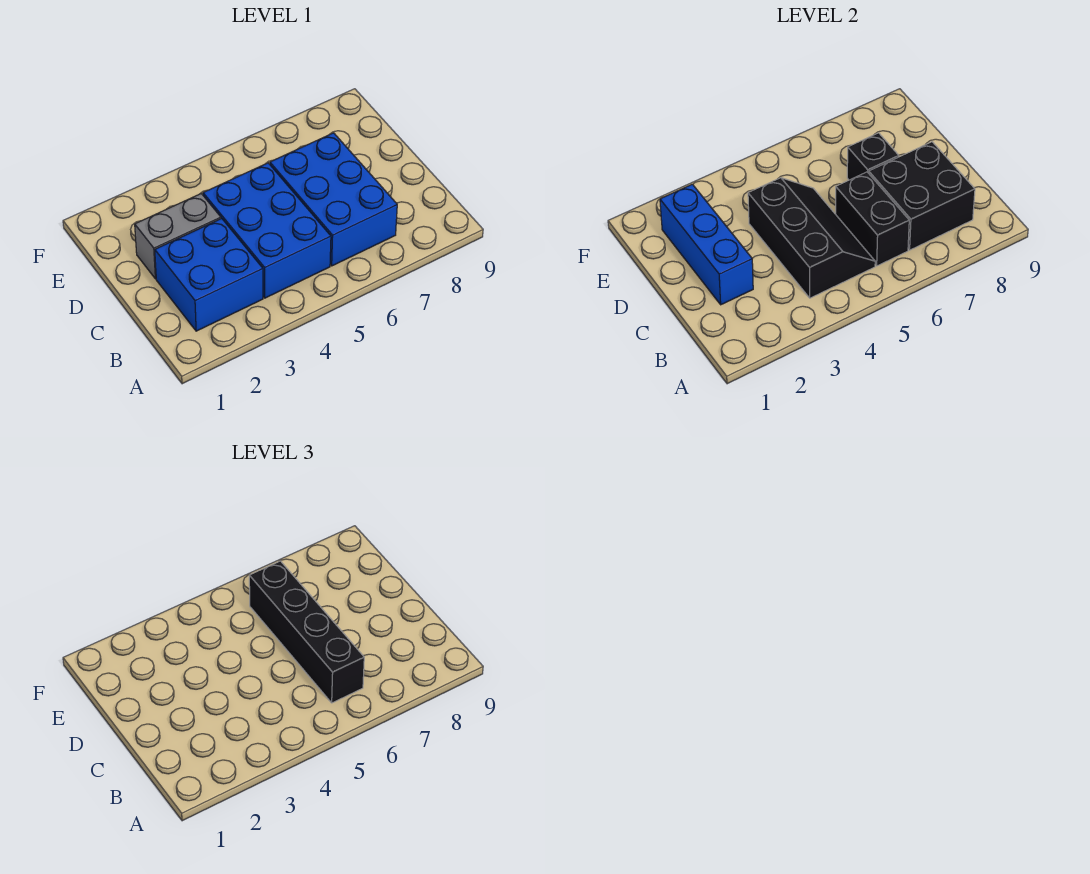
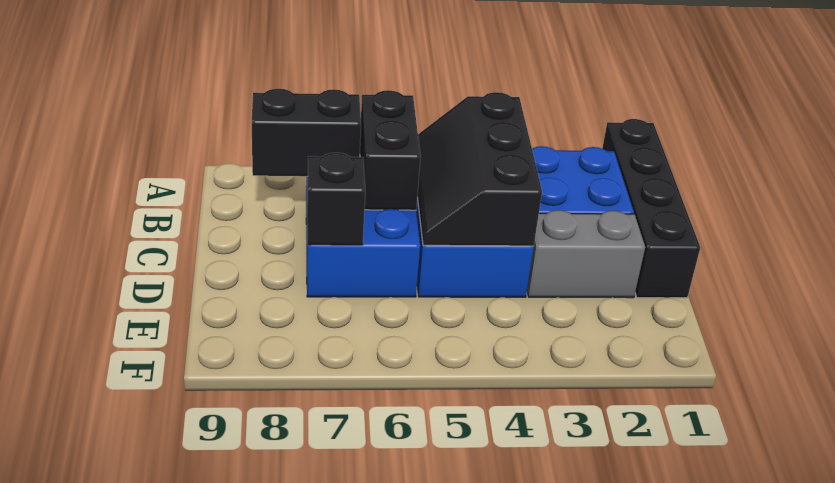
black brick B6:E6 level 3 -> black brick A1:D1 level 1
black brick B7:C8 level 2 -> black brick B7:B8 level 2
blue brick C2:E2 level 2 -> none

